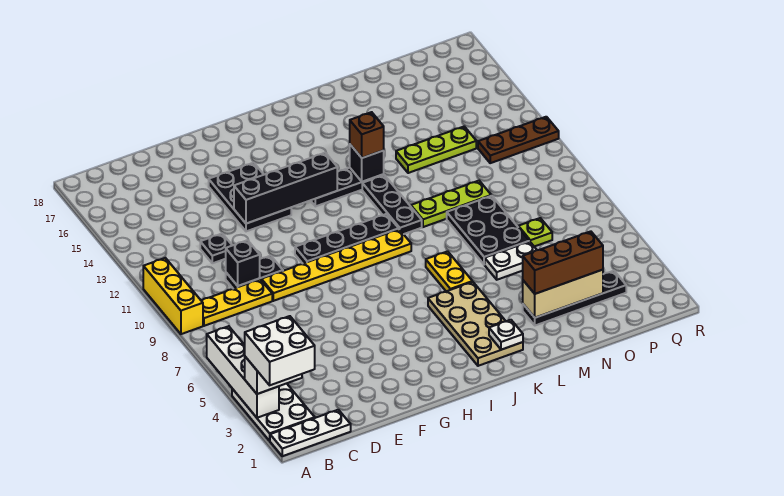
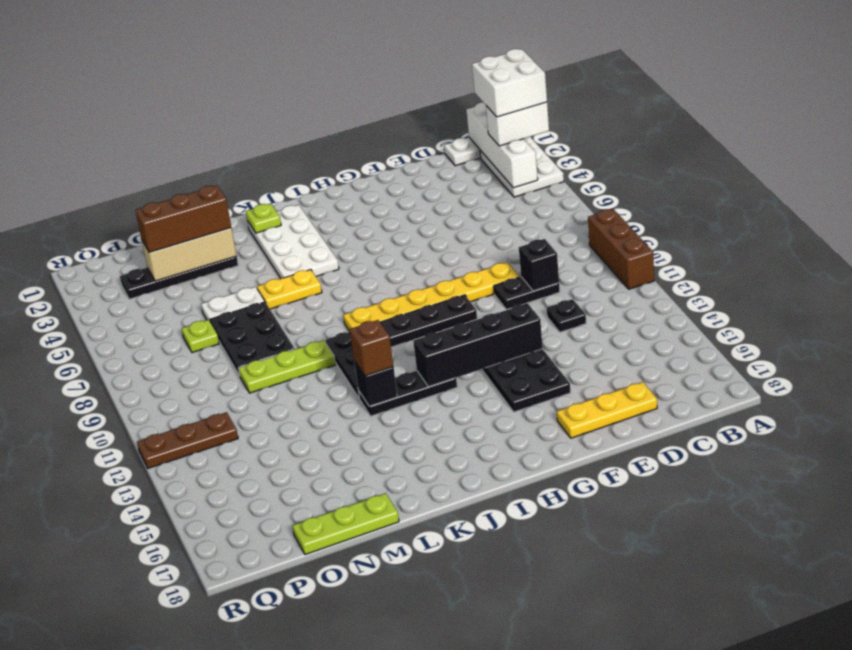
white brick A3:A6 level 2 -> white brick B1:B4 level 2
yellow brick A9:A11 level 1 -> brown brick A9:A11 level 1
yellow plate B9:D9 level 1 -> yellow plate D17:F17 level 1
tan plate J2:K5 level 1 -> white plate J2:K5 level 1
white plate K2 level 2 -> lime plate K2 level 2
yellow plate K6:K7 level 1 -> yellow plate K6:L6 level 1
lime plate M13:O13 level 1 -> lime plate M18:O18 level 1

